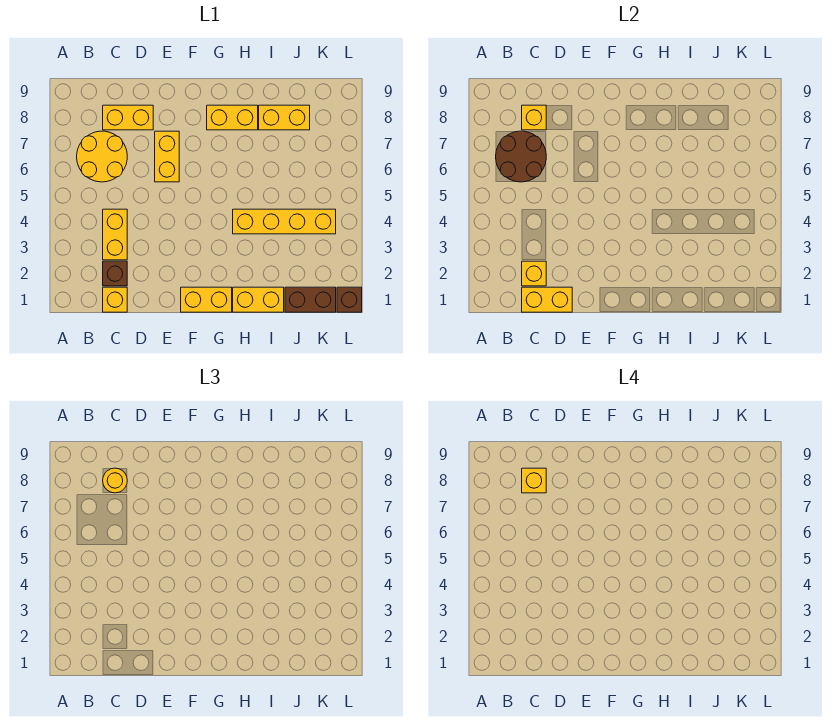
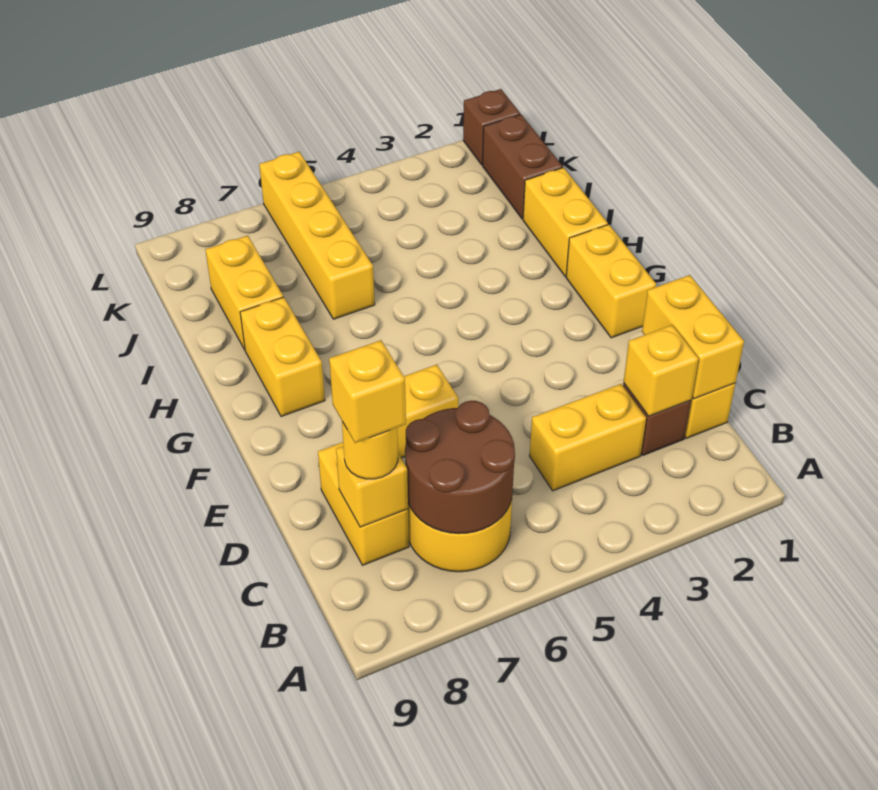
yellow brick H4:K4 level 1 -> yellow brick I6:L6 level 1

